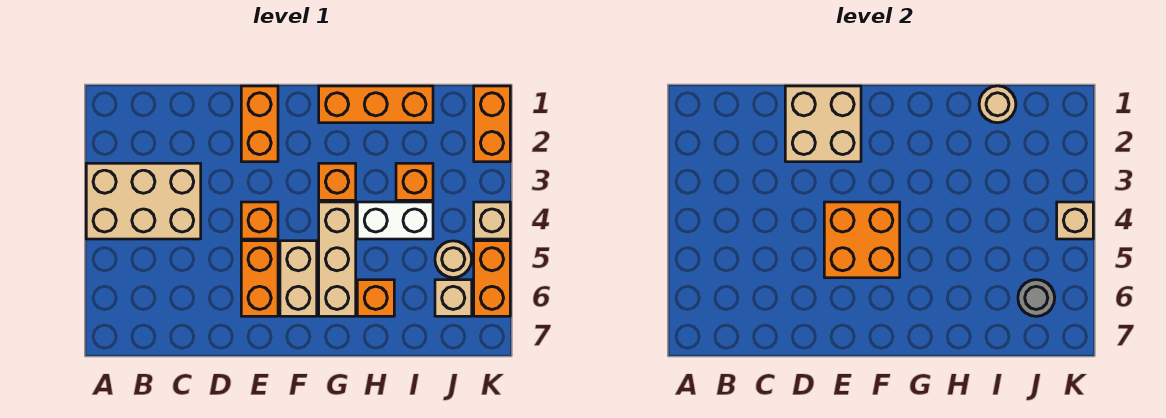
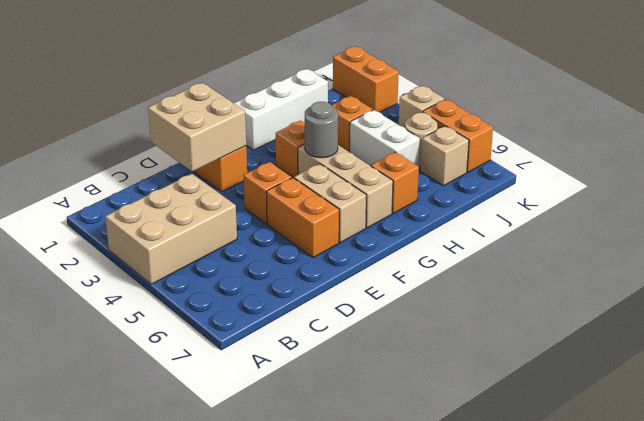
orange brick E4:F5 level 2 -> none
orange brick G1:I1 level 1 -> white brick G1:I1 level 1
white brick H4:I4 level 1 -> white brick I4:I5 level 1
tan round brick I1 level 2 -> none
grey round brick J6 level 2 -> grey round brick G4 level 2
tan brick K4 level 2 -> none

